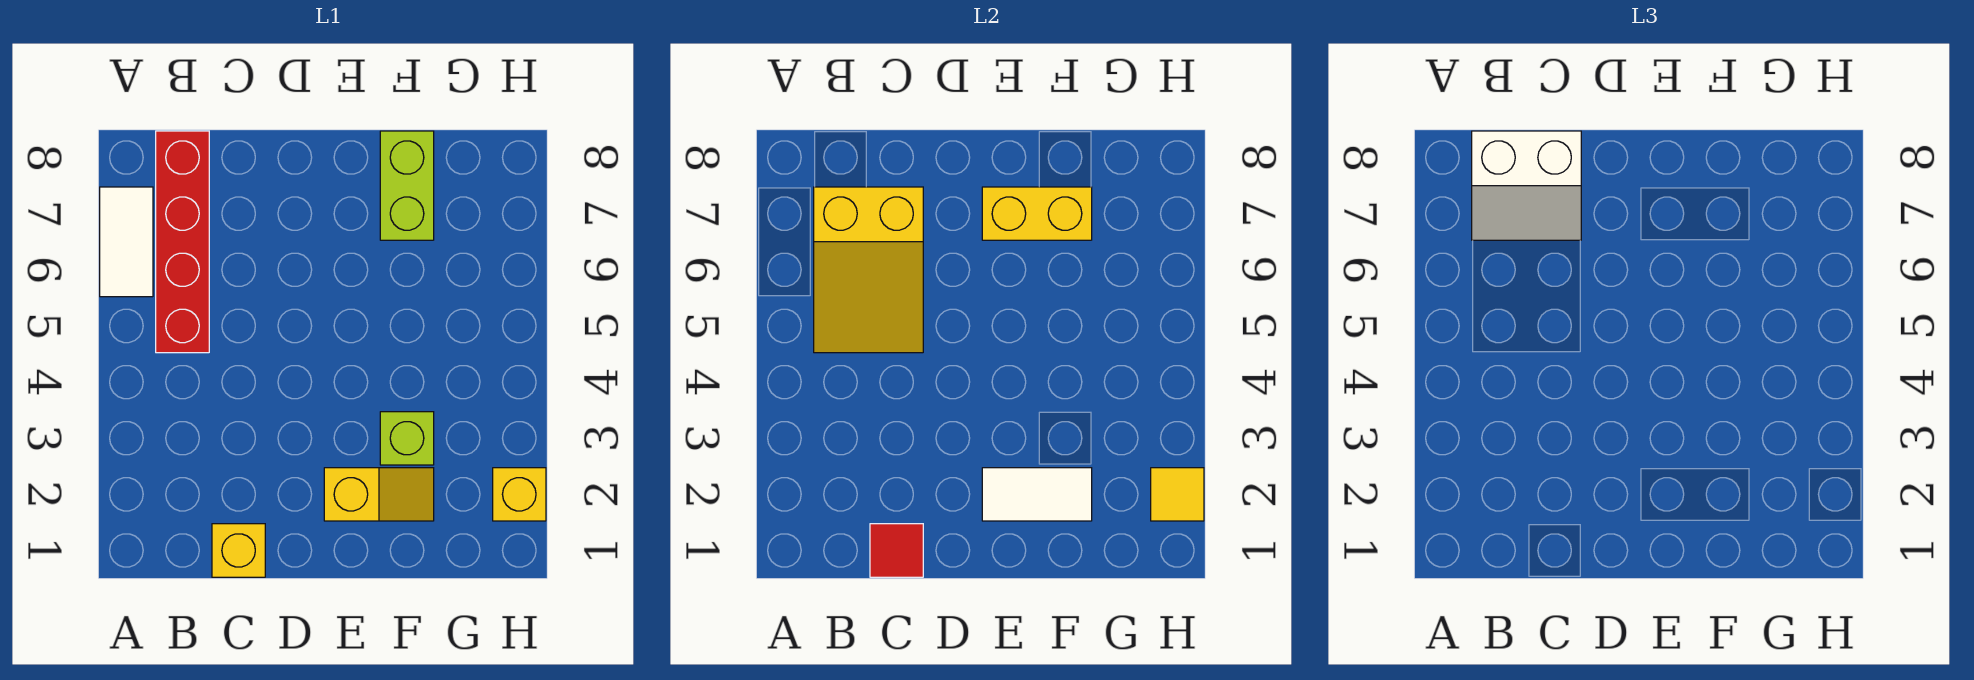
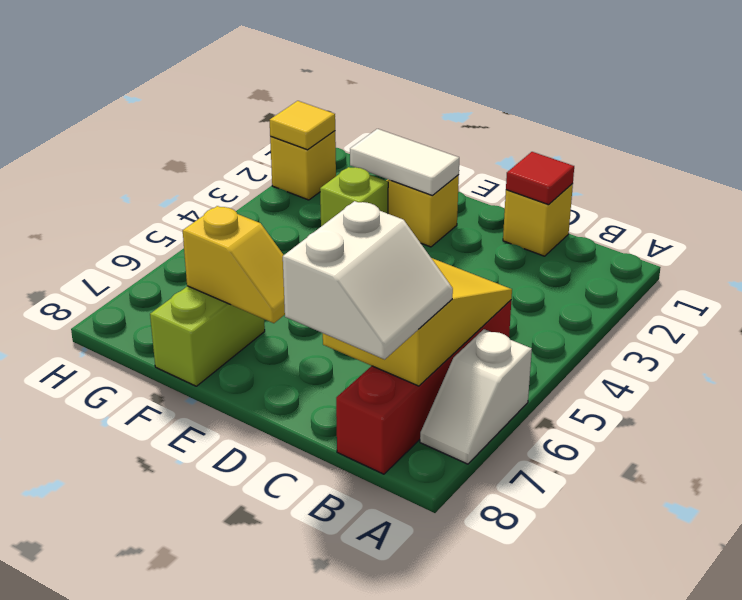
white tile A6:A7 level 1 -> white slope A6:A7 level 1 top 6
white slope B7:C8 level 3 top 8 -> white slope B7:C8 level 3 top C
yellow brick E7:F7 level 2 -> yellow slope E7:F7 level 2 top F

